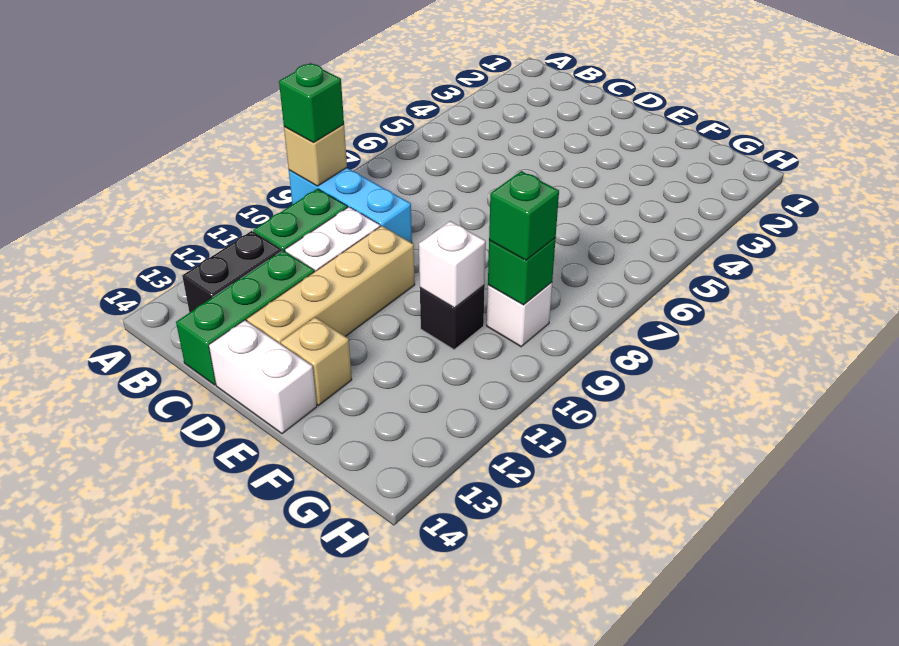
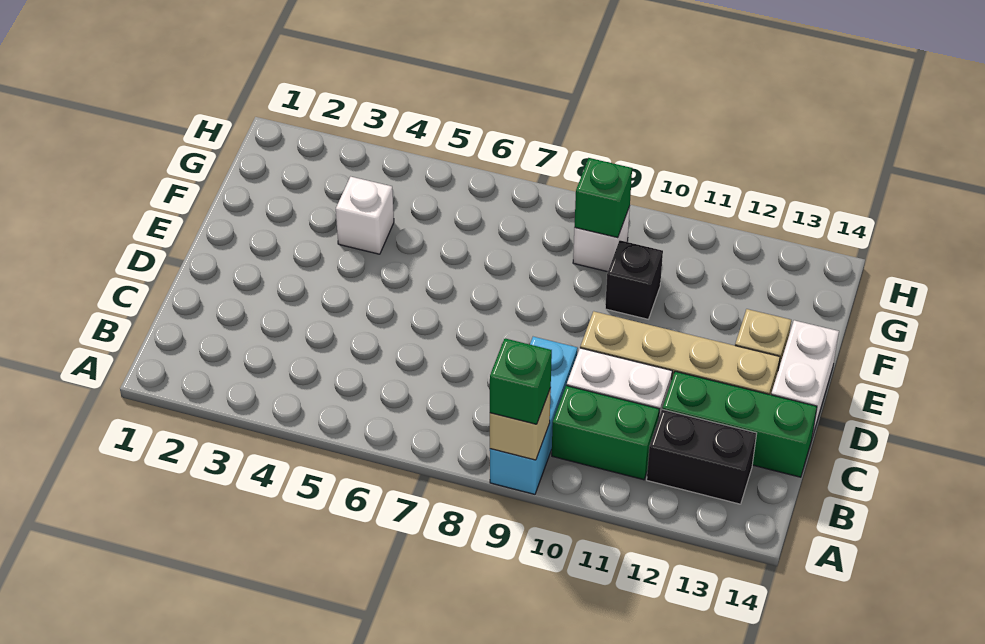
white brick F10 level 2 -> white brick F4 level 1
green brick G9 level 3 -> none

